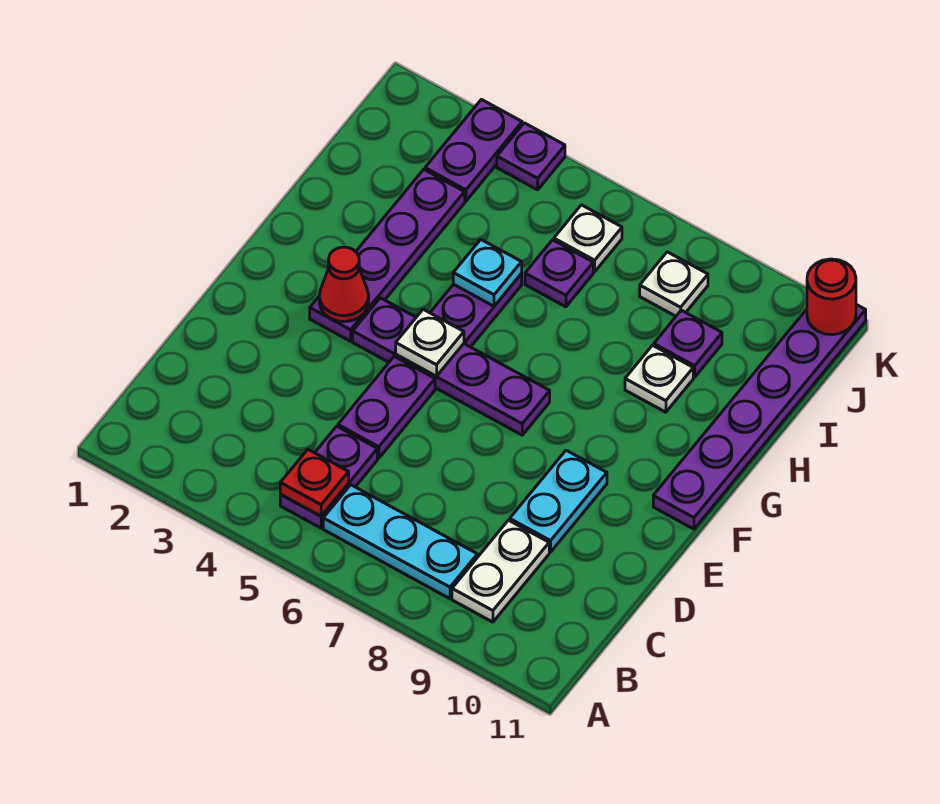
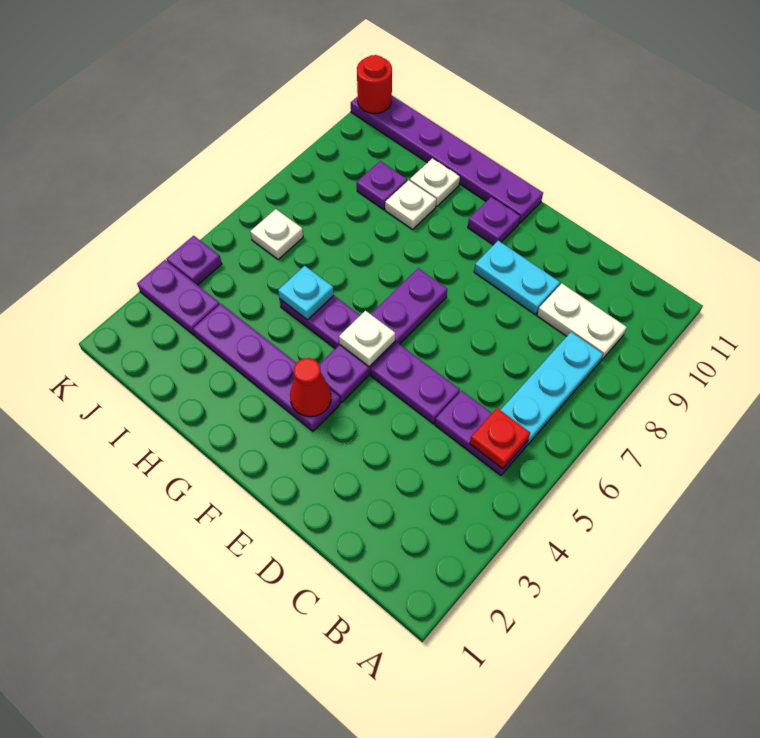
purple plate I6 level 1 -> purple plate F10 level 1
white plate J8 level 1 -> white plate H10 level 1

